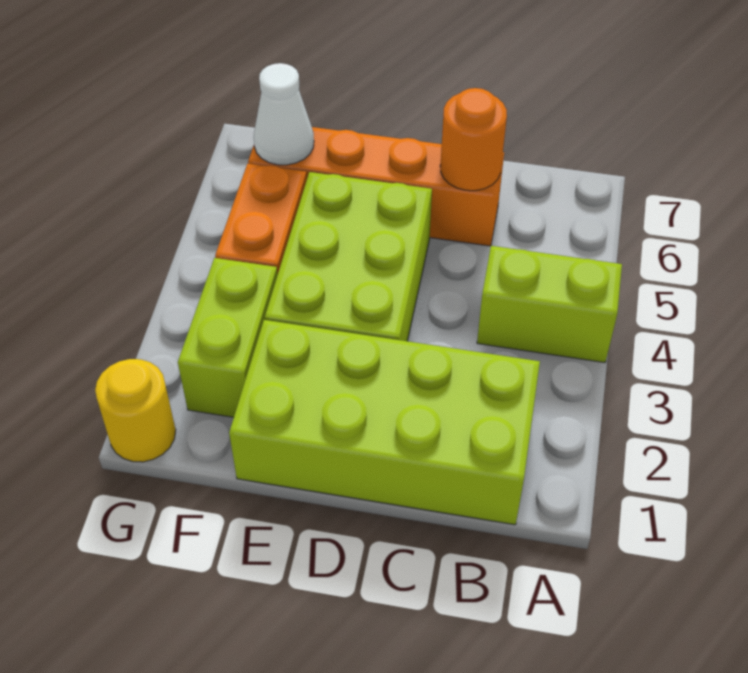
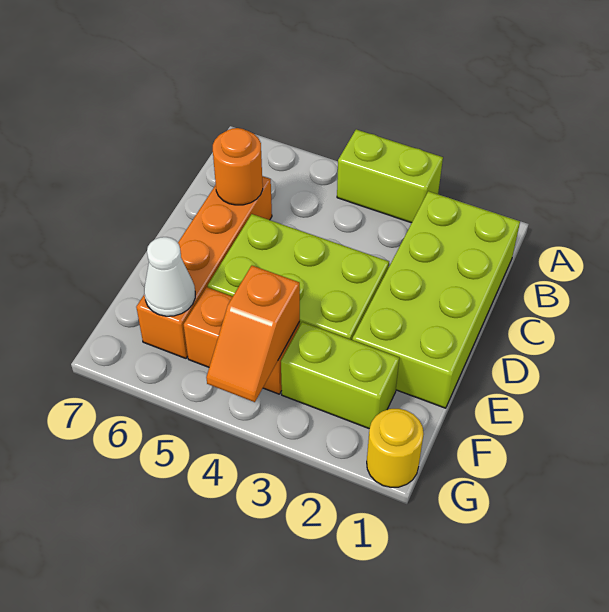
lime brick A4:B4 level 1 -> lime brick A3:A4 level 1
none -> orange slope F4:G4 level 2 top F

